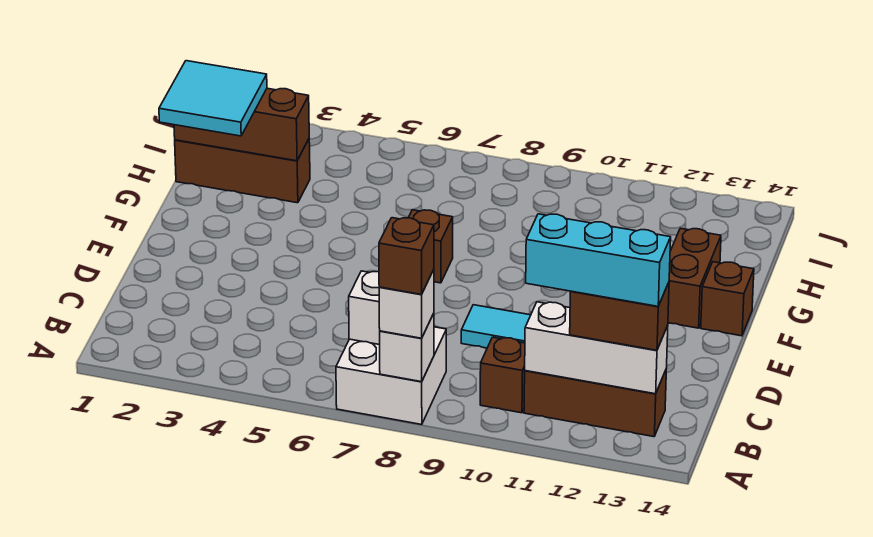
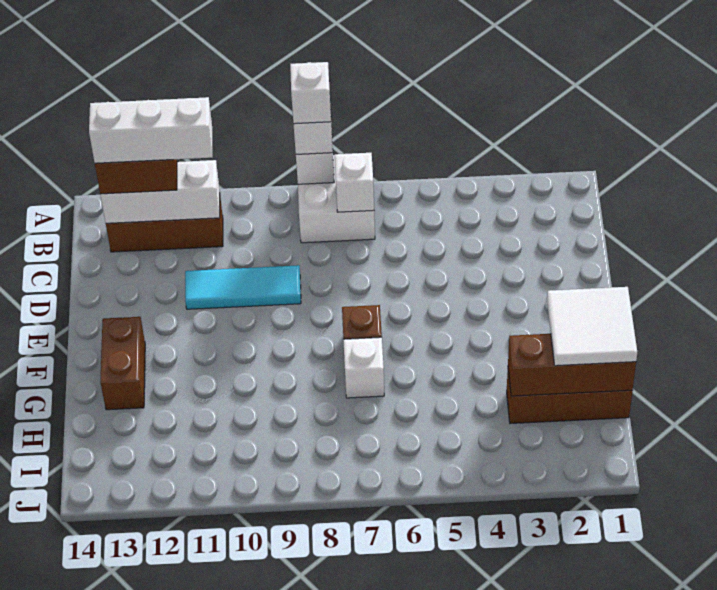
brown brick A8 level 4 -> white brick A8 level 4
brown brick B10 level 1 -> none
cyan brick B11:B13 level 4 -> white brick B11:B13 level 4
brown brick F14 level 1 -> none
cyan tile G1:H2 level 3 -> white tile G1:H2 level 3
none -> white brick G7 level 1

